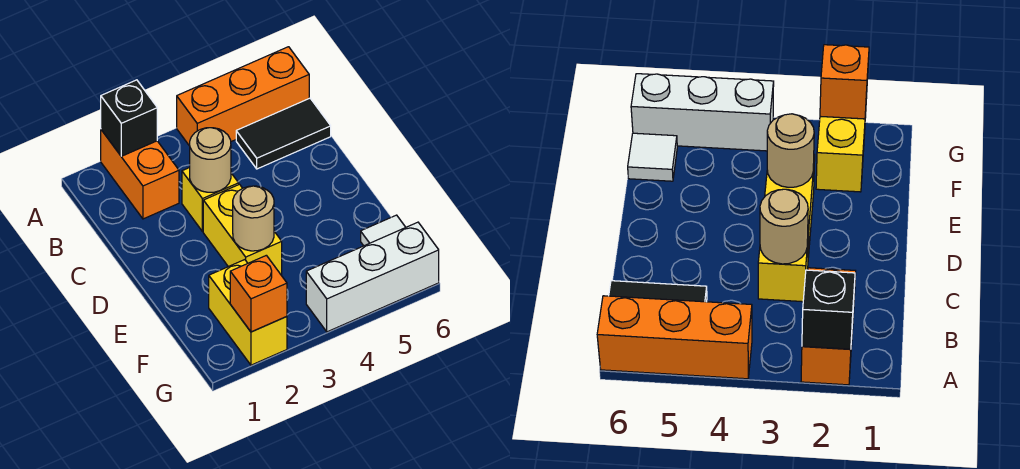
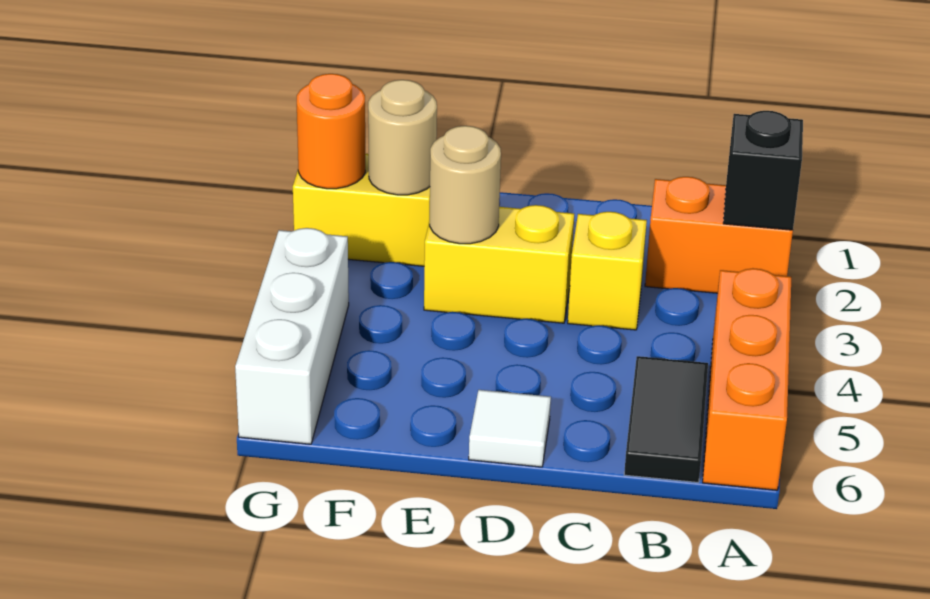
tan round brick C3 level 2 -> tan round brick F2 level 2
white tile F6 level 1 -> white tile D6 level 1
orange brick G2 level 2 -> orange round brick G2 level 2

